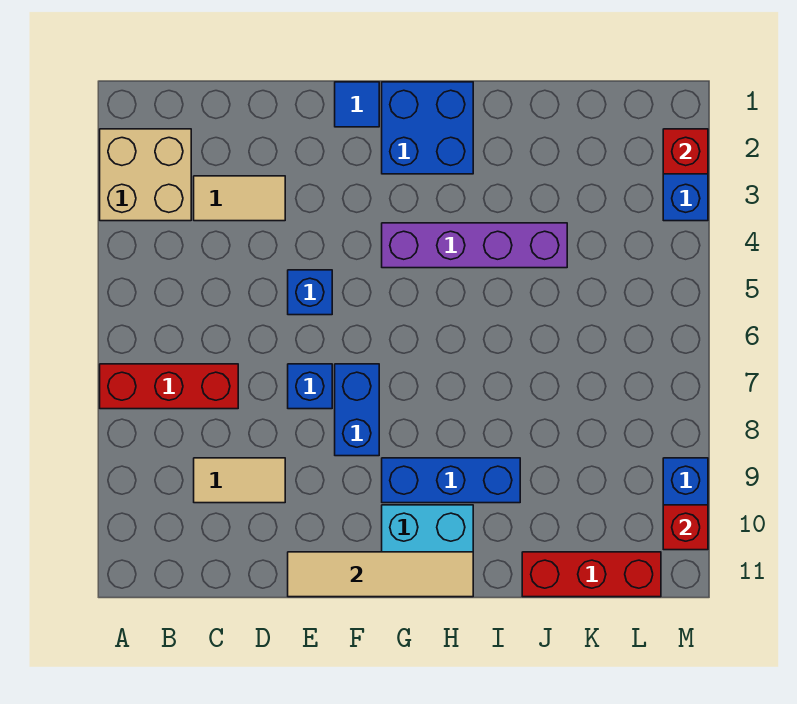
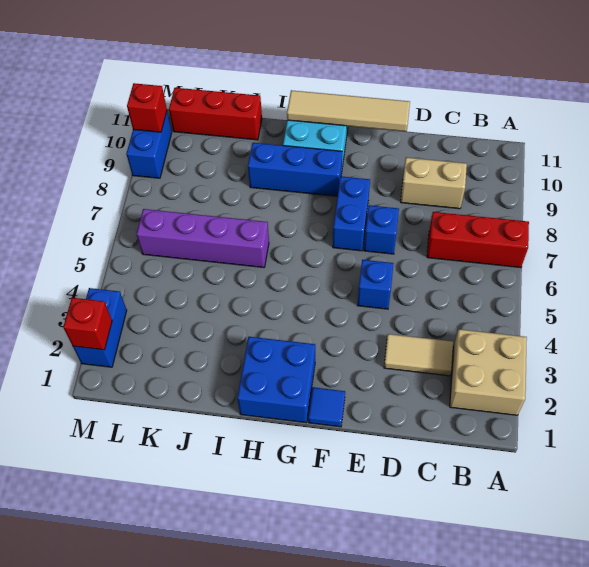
tan tile C9:D9 level 1 -> tan brick C9:D9 level 1
purple brick G4:J4 level 1 -> purple brick I6:L6 level 1

